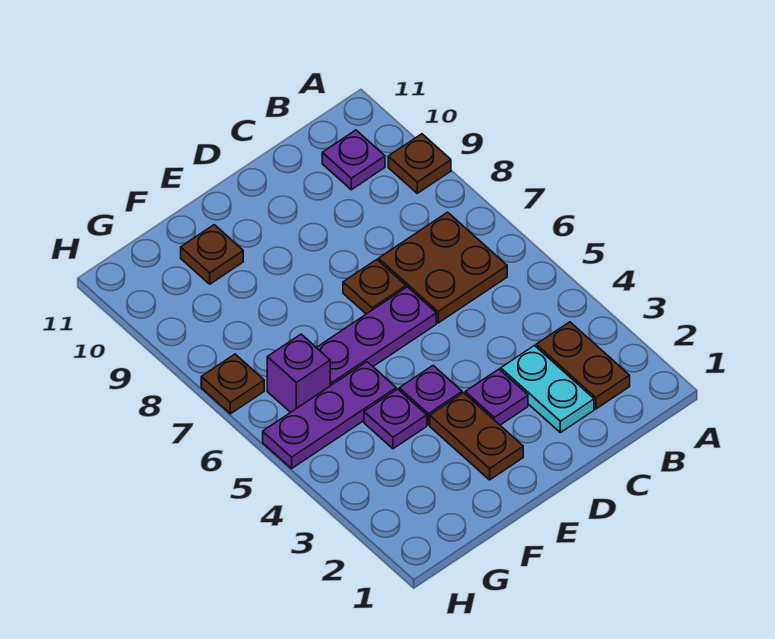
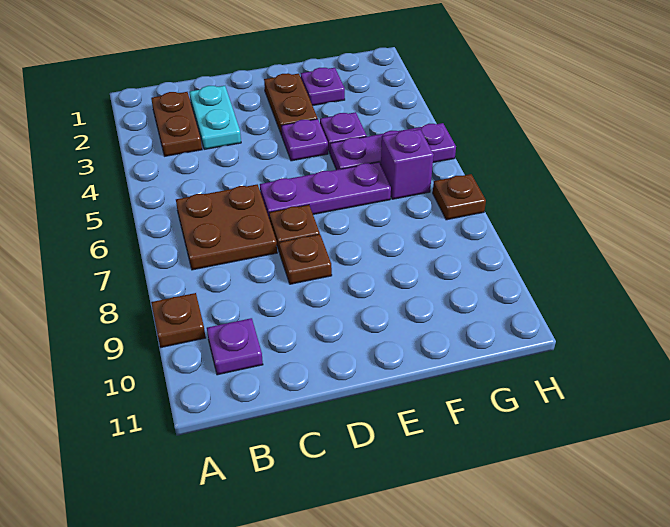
purple plate D3 level 1 -> purple plate F2 level 1
brown plate F10 level 1 -> brown plate D8 level 1

